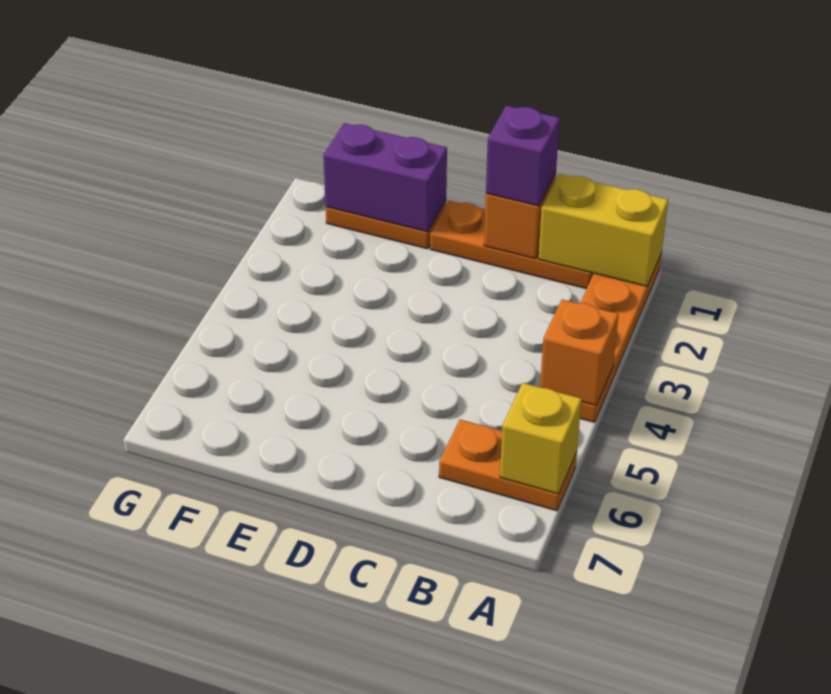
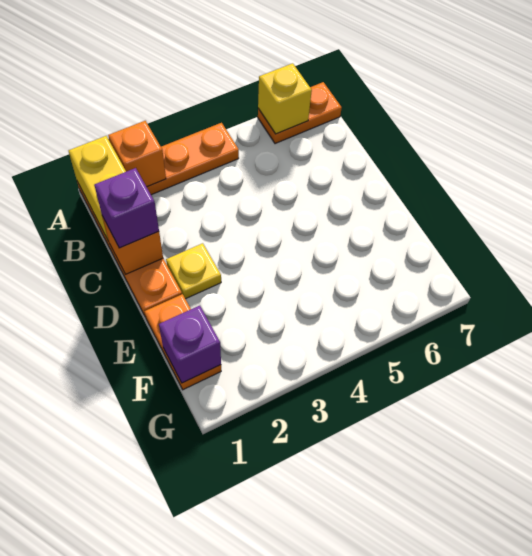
orange brick A4 level 2 -> orange brick A2 level 2
orange plate A6:B6 level 1 -> orange plate A6:A7 level 1
none -> yellow plate D2 level 1
purple brick E1:F1 level 2 -> purple brick F1 level 2

